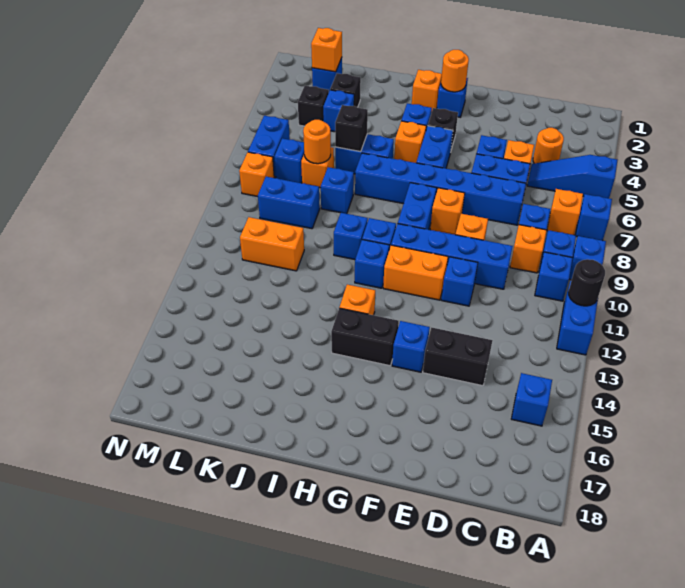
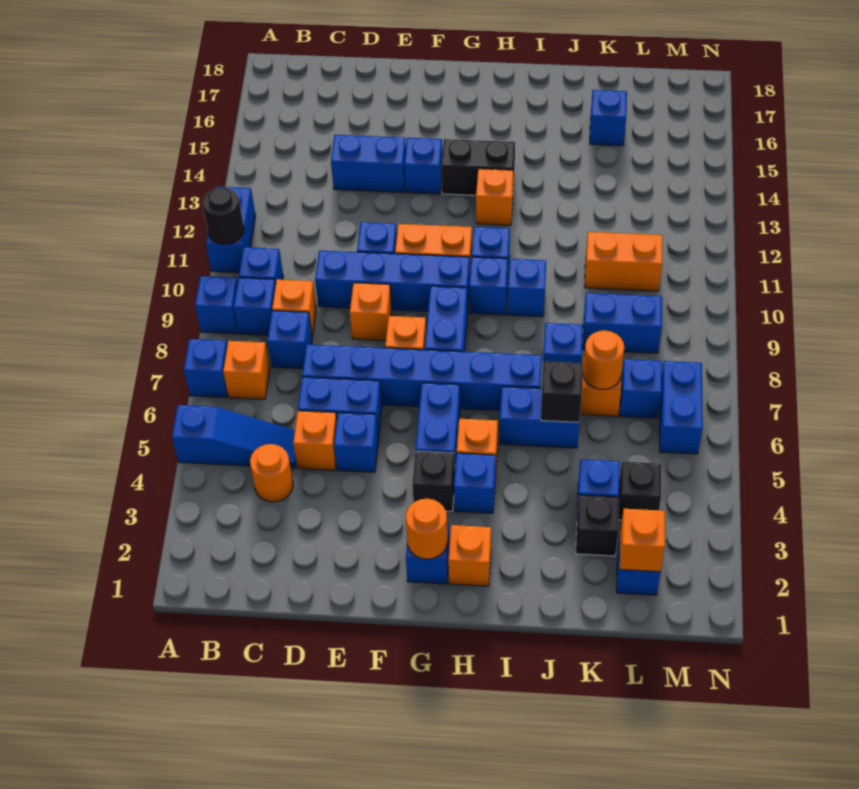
blue brick B15 level 1 -> blue brick K16 level 1
black brick D14:E14 level 1 -> blue brick D14:E14 level 1
orange brick M8 level 1 -> none

